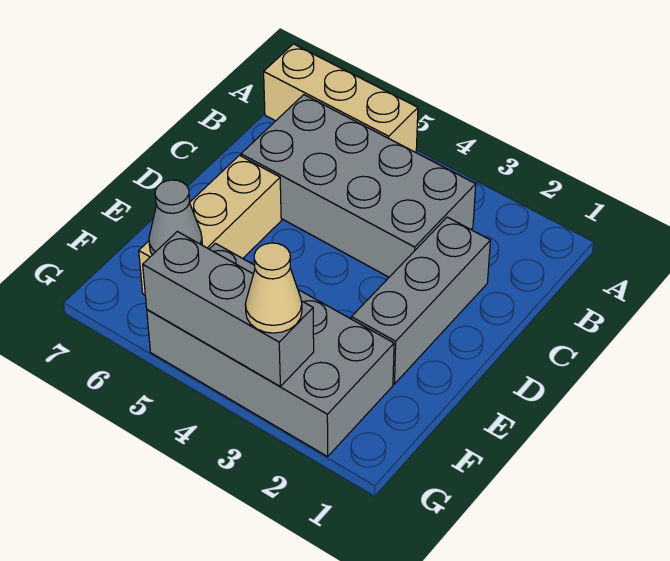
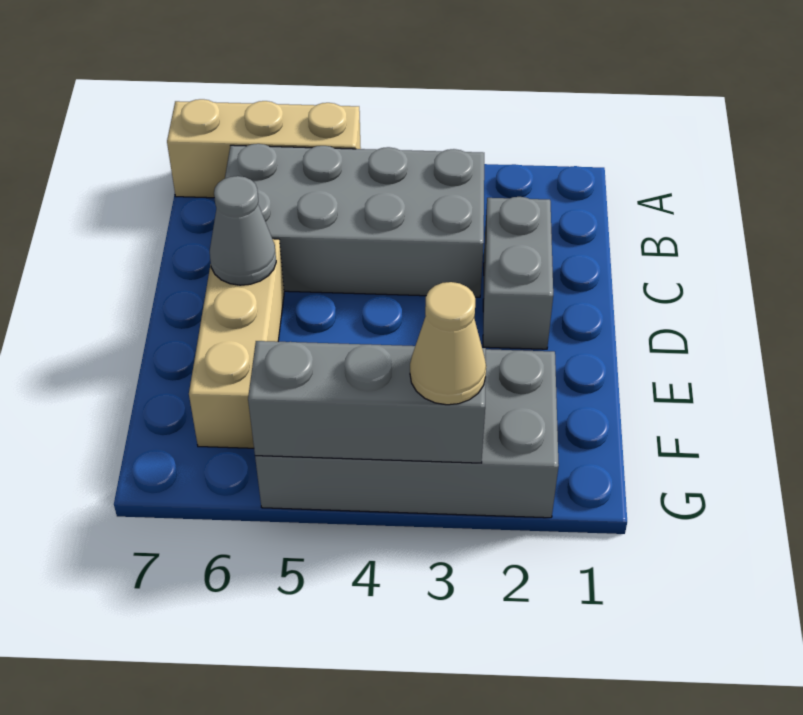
grey brick C2:E2 level 1 -> grey brick C2:D2 level 1
grey cone F6 level 2 -> grey cone D6 level 2

